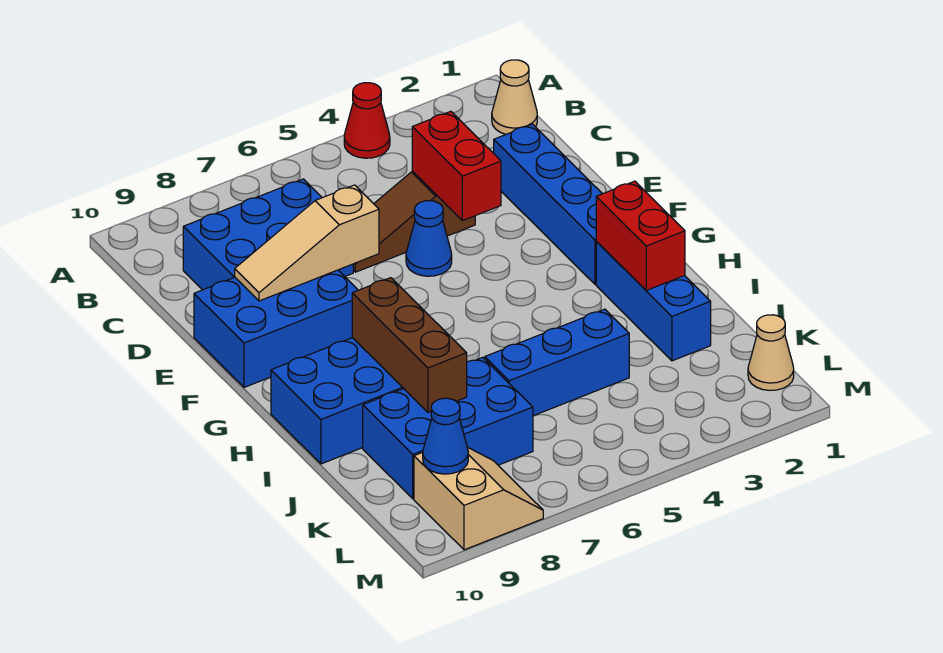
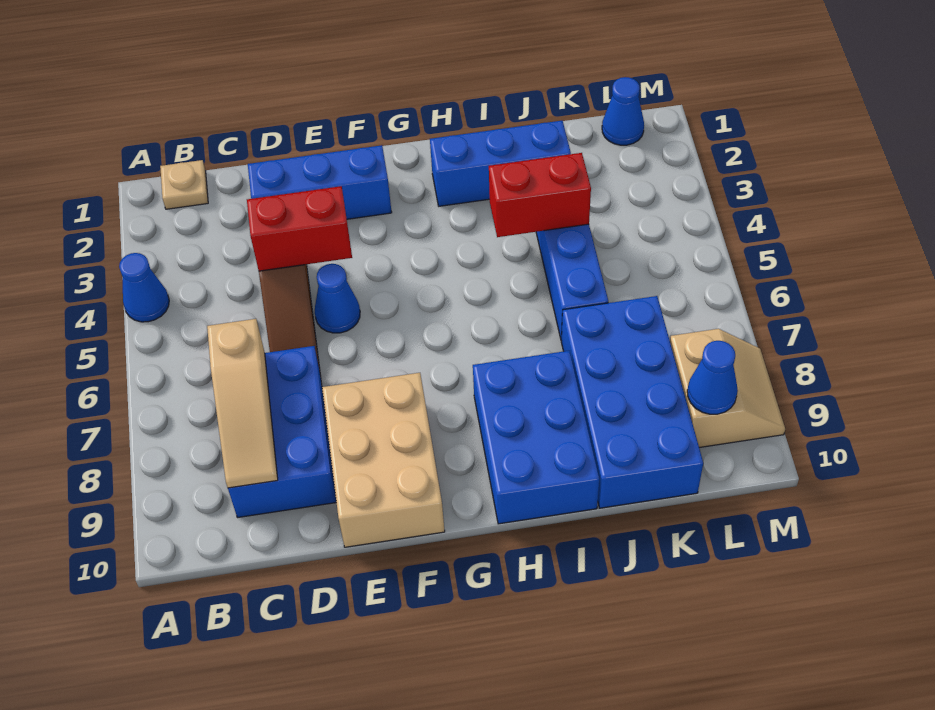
red cone A4 level 1 -> blue cone A4 level 1
tan cone B1 level 1 -> tan plate B1 level 1
blue brick D2:G2 level 1 -> blue brick D2:F2 level 1
tan slope E7:E9 level 2 top 7 -> tan slope C7:C9 level 2 top 7
blue brick E8:F10 level 1 -> tan brick E8:F10 level 1
red brick H2:I2 level 2 -> red brick I4:J4 level 2
brown brick H8:J8 level 2 -> none
blue brick J7:K9 level 1 -> blue brick J7:K10 level 1
tan cone L1 level 1 -> blue cone L1 level 1
tan slope L8:M9 level 1 top 9 -> tan slope L8:M9 level 1 top L

